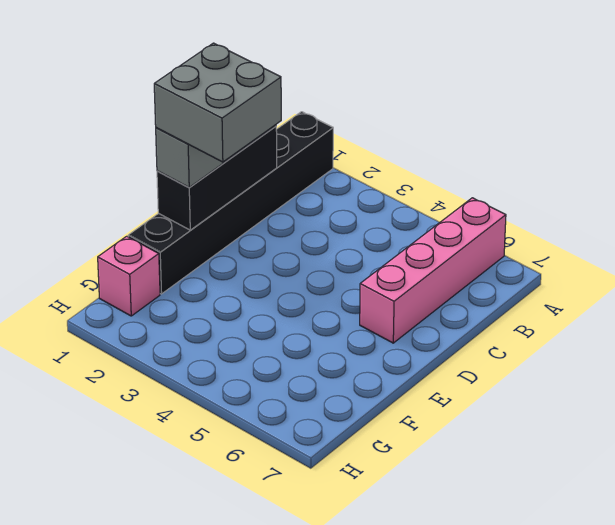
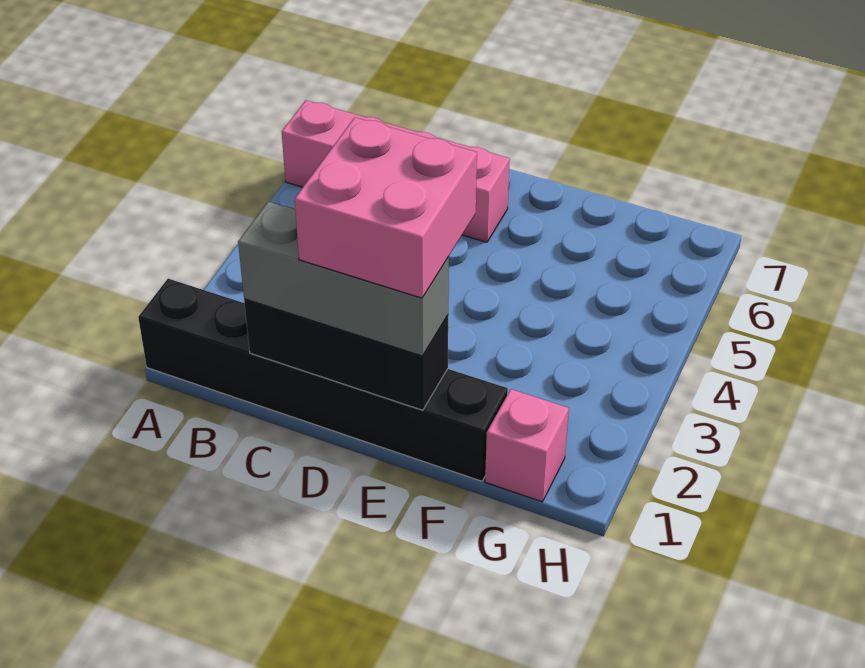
grey brick D1:E2 level 4 -> pink brick D1:E2 level 4

